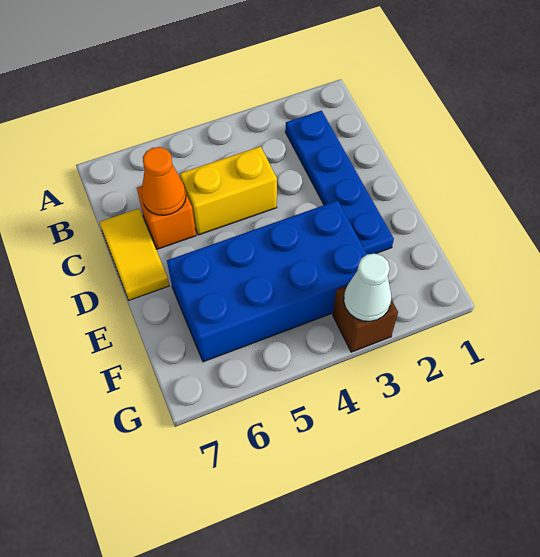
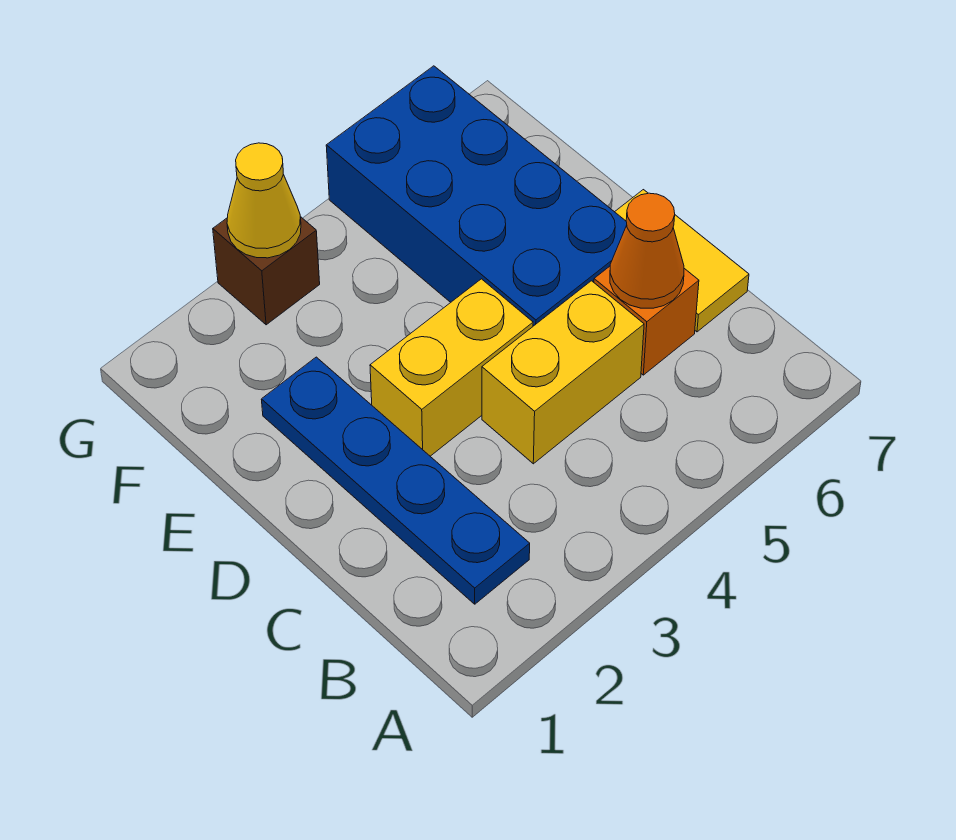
none -> yellow brick D3:D4 level 1
blue brick E3:F6 level 1 -> blue brick D5:G6 level 1
white cone G3 level 2 -> yellow cone G3 level 2

